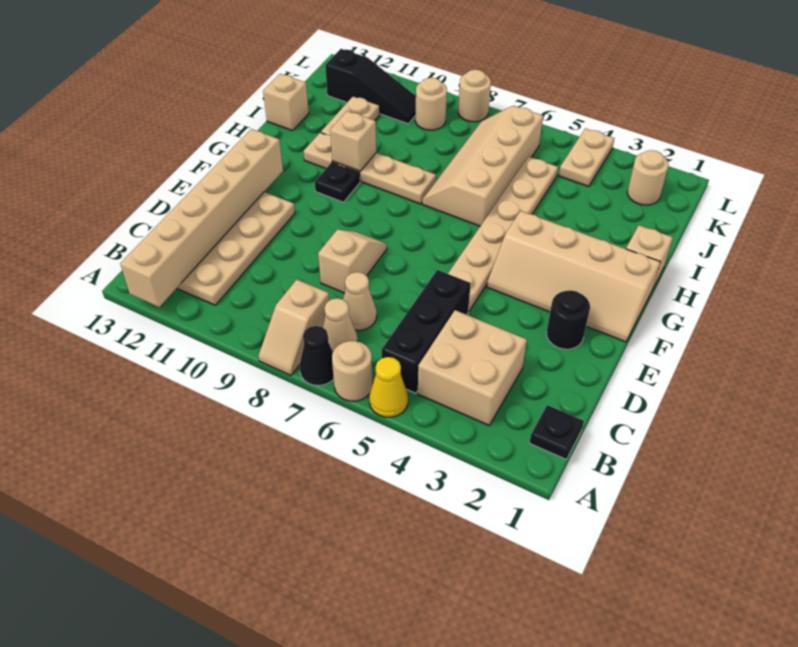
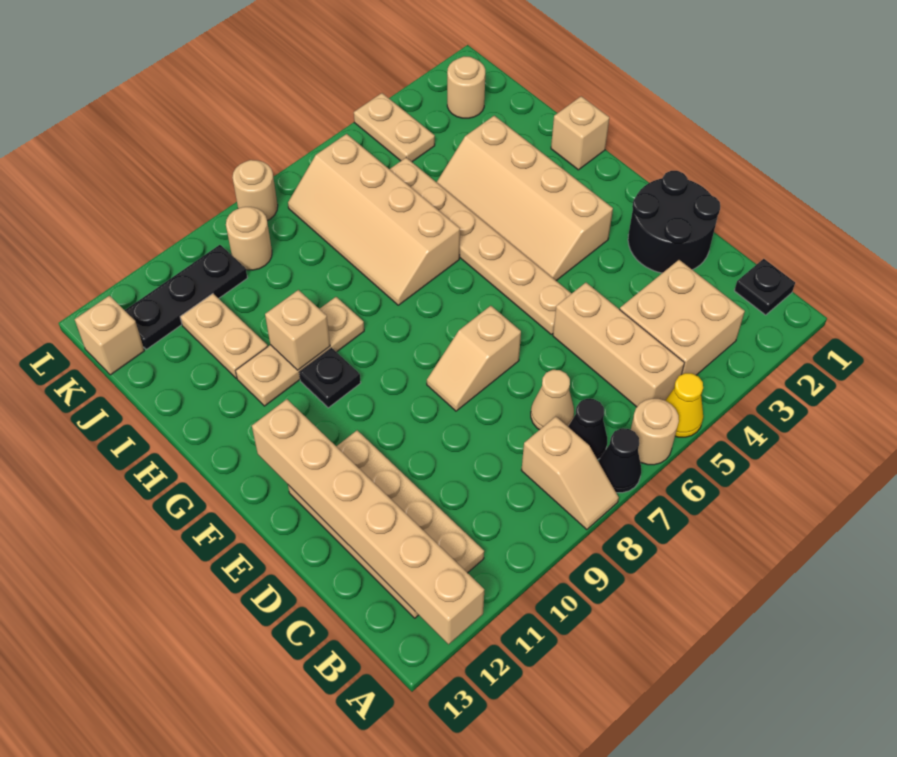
black brick B5:D5 level 1 -> tan brick B5:D5 level 1
tan cone B7 level 1 -> black cone B7 level 1
tan slope D8:E8 level 1 top D -> tan slope E7:E8 level 1 top 7
black round brick E2 level 1 -> black round brick D1:E2 level 1
tan slope F1:G4 level 1 top G -> tan slope F3:I4 level 1 top 3
tan plate H8:H11 level 1 -> tan plate H9:H11 level 1
tan brick I13 level 1 -> tan brick K13 level 1
black slope K10:K12 level 1 top 12 -> black plate K10:K12 level 1

